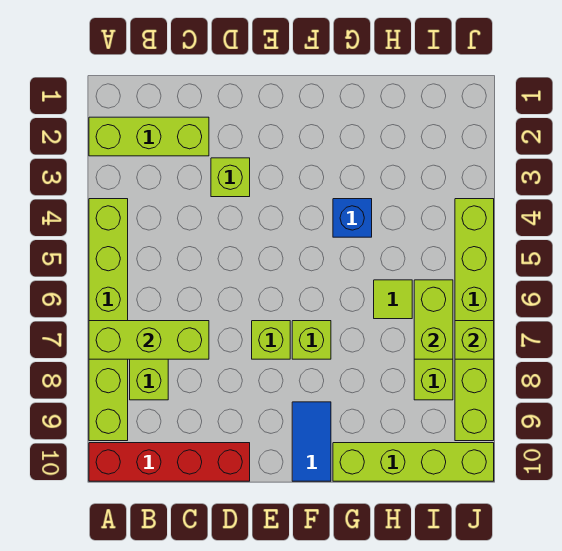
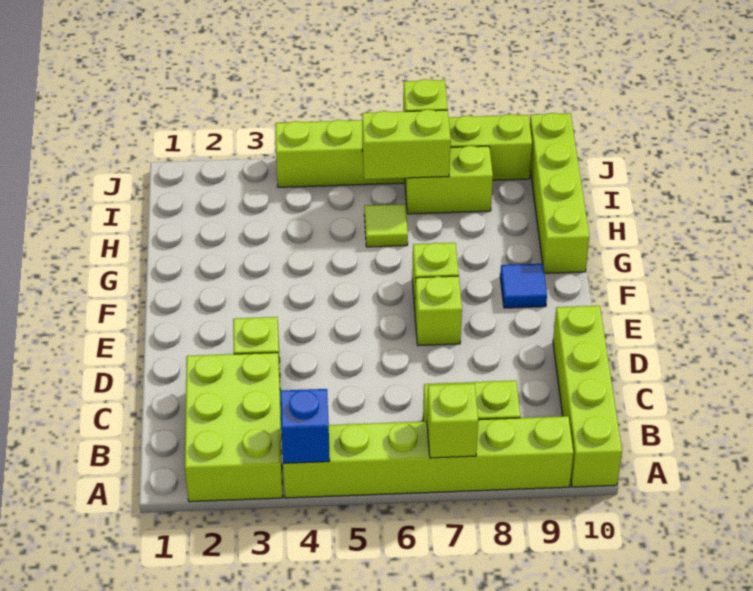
lime brick A2:C2 level 1 -> lime brick A2:C3 level 1
lime brick A7:C7 level 2 -> lime brick A7 level 2
red brick A10:D10 level 1 -> lime brick A10:D10 level 1
blue tile F9:F10 level 1 -> blue tile F9 level 1
blue brick G4 level 1 -> blue brick A4 level 2

